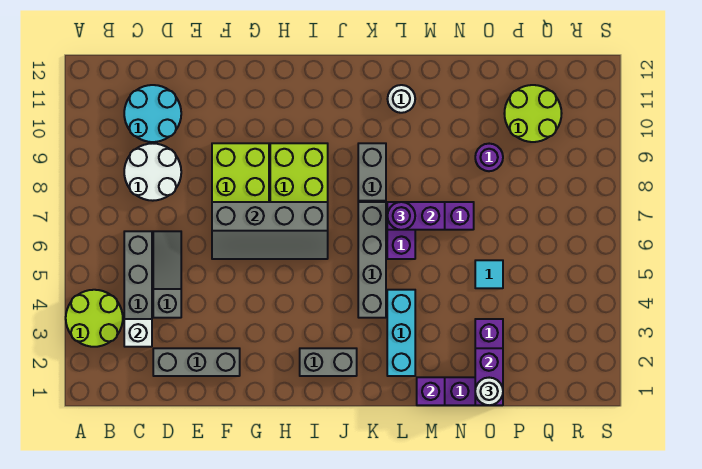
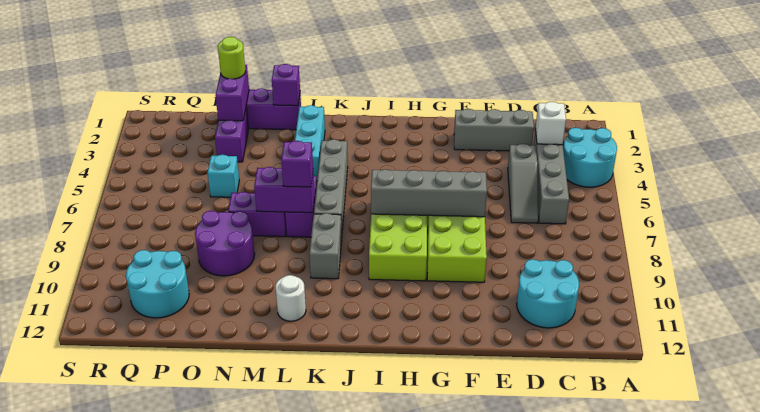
lime round brick A3:B4 level 1 -> cyan round brick A3:B4 level 1
white round brick C8:D9 level 1 -> none
grey brick I2:J2 level 1 -> none
purple round brick L7 level 3 -> purple brick L7 level 3
white round brick O1 level 3 -> lime round brick O1 level 3
cyan tile O5 level 1 -> cyan brick O5 level 1
purple round brick O9 level 1 -> purple round brick N8:O9 level 1
lime round brick P10:Q11 level 1 -> cyan round brick P10:Q11 level 1

